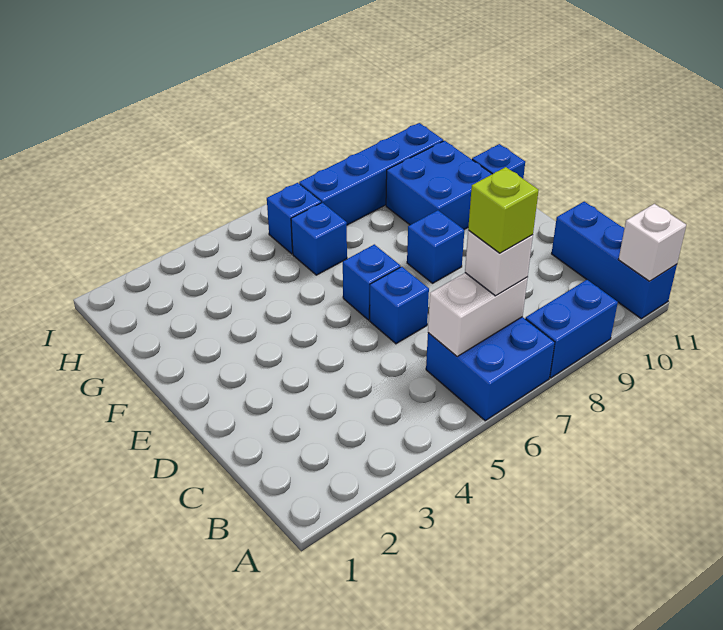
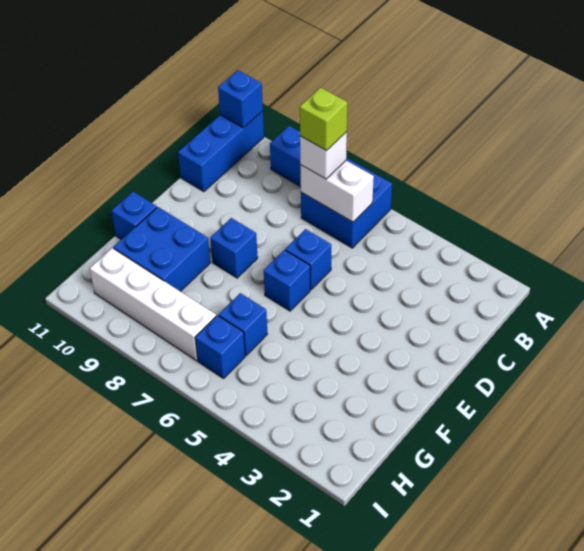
white brick A11 level 2 -> blue brick A11 level 2
blue brick H7:H10 level 1 -> white brick H7:H10 level 1

